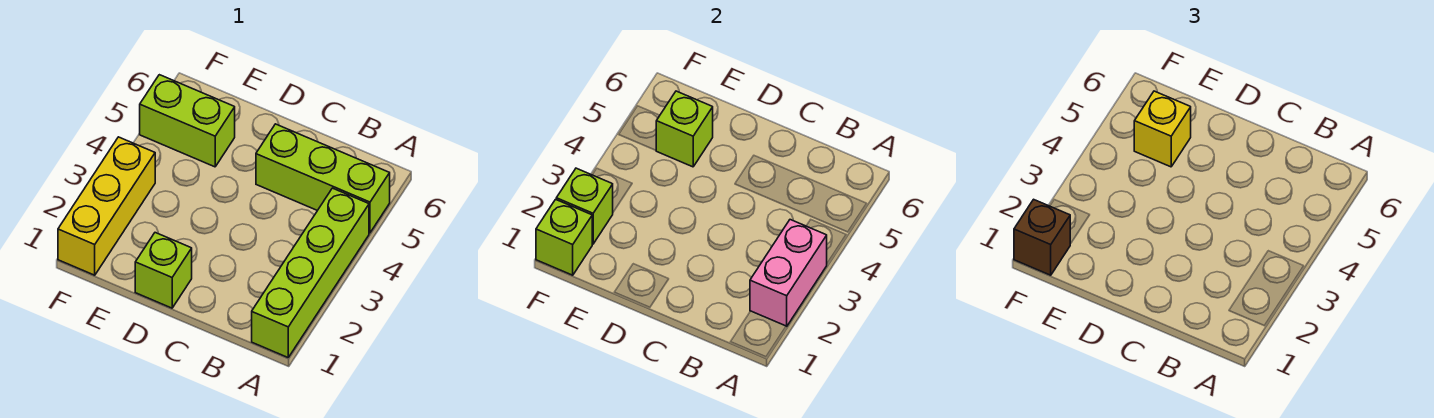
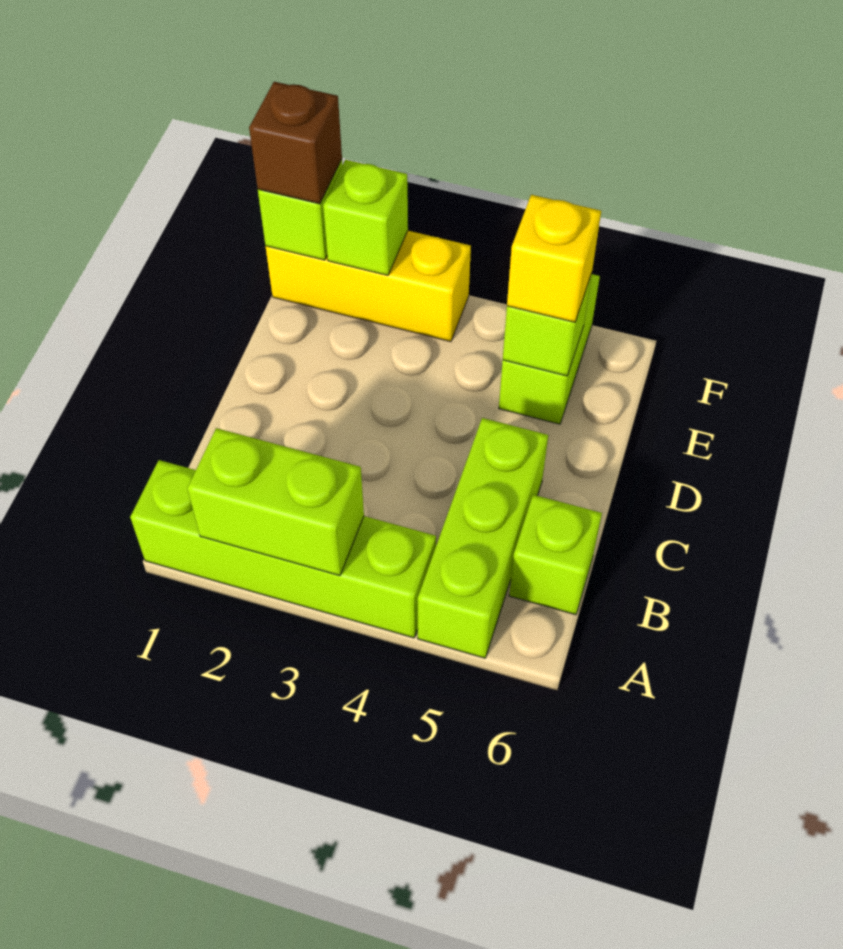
pink brick A2:A3 level 2 -> lime brick A2:A3 level 2
lime brick D1 level 1 -> lime brick B6 level 1

